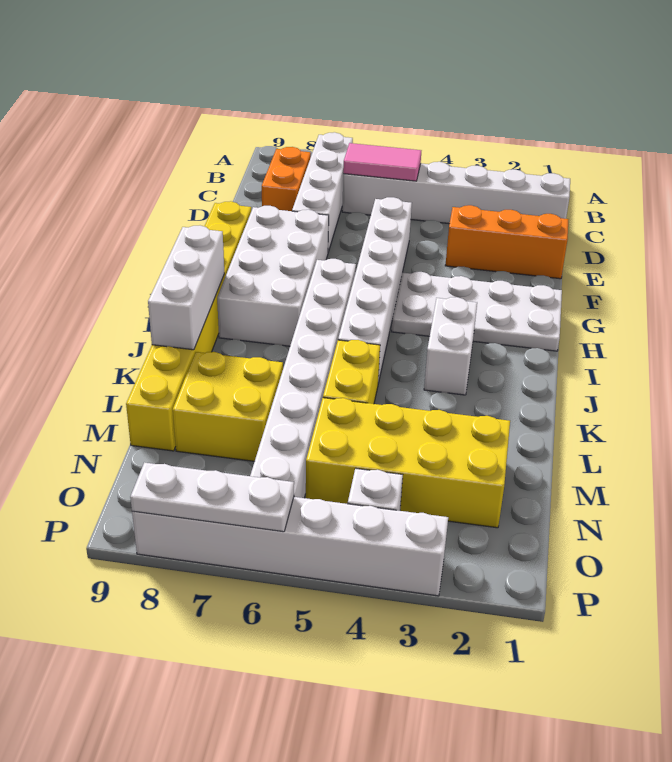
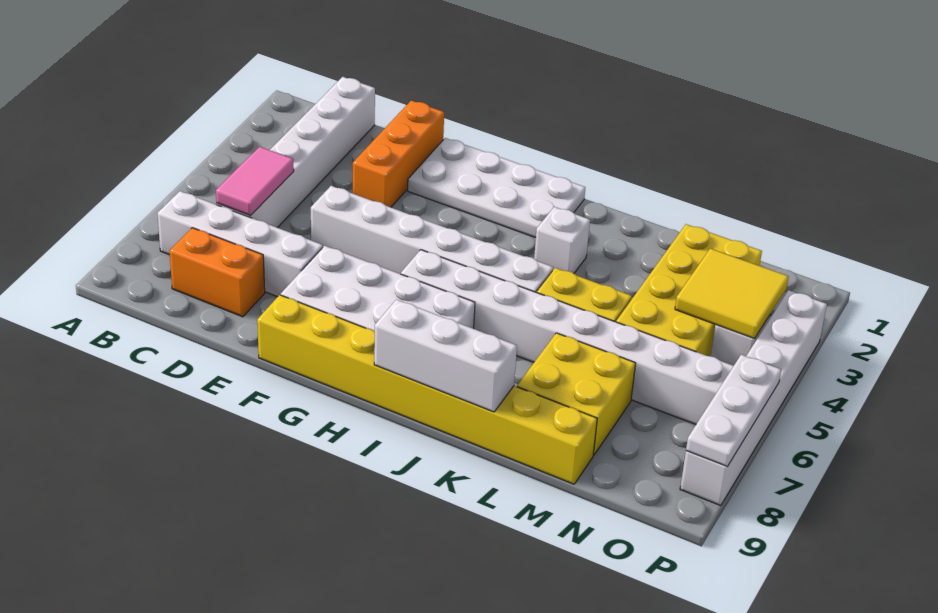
white plate G1:H4 level 1 -> white plate F1:I2 level 1
white brick I3:J3 level 1 -> white brick J3 level 1
none -> yellow tile N3:O4 level 2

